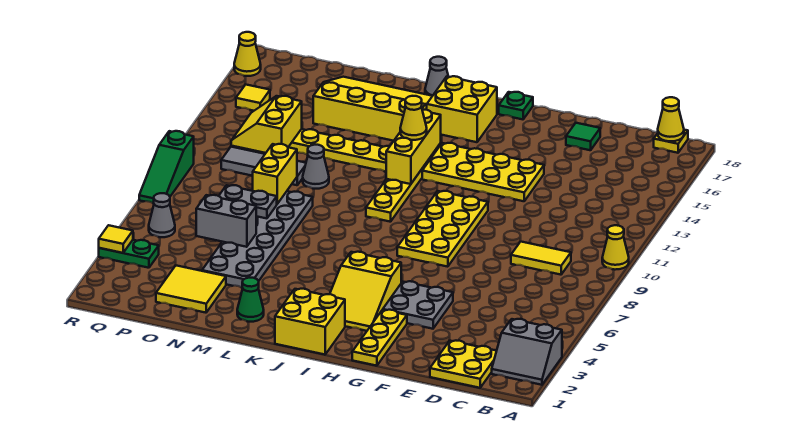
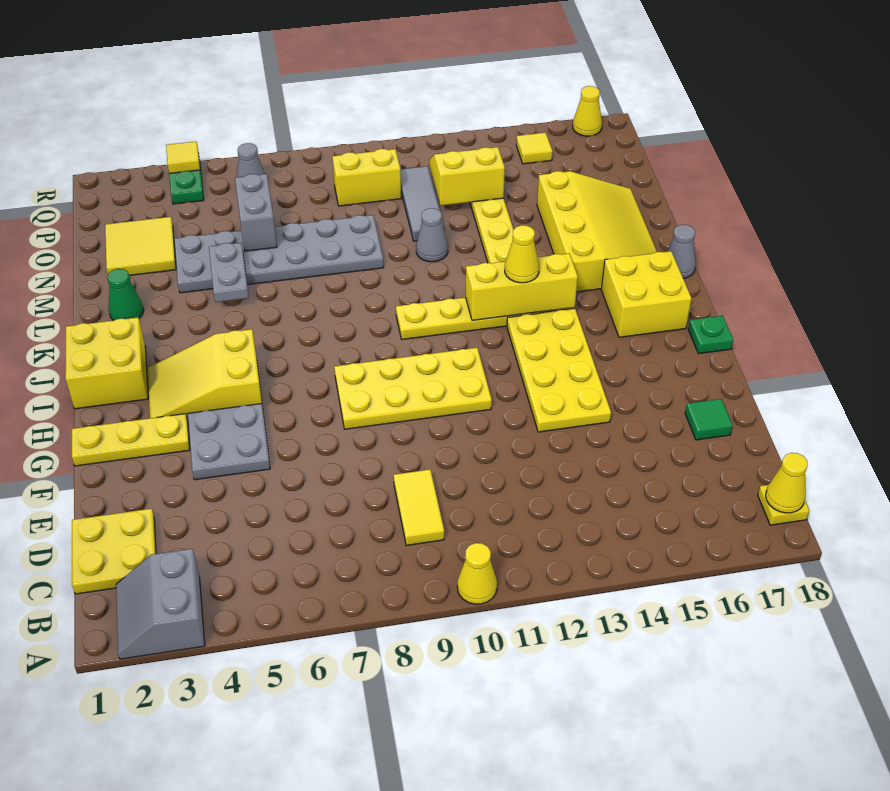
grey plate N8:O8 level 2 -> grey plate L5:M5 level 2
yellow brick N9:N10 level 2 -> yellow brick P9:P10 level 1
green slope R8:R10 level 1 top 10 -> none

